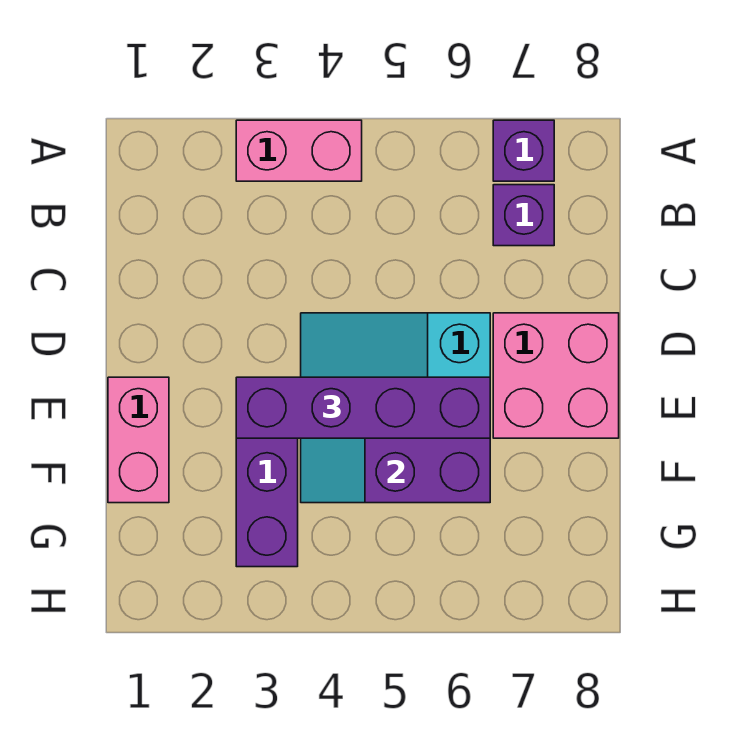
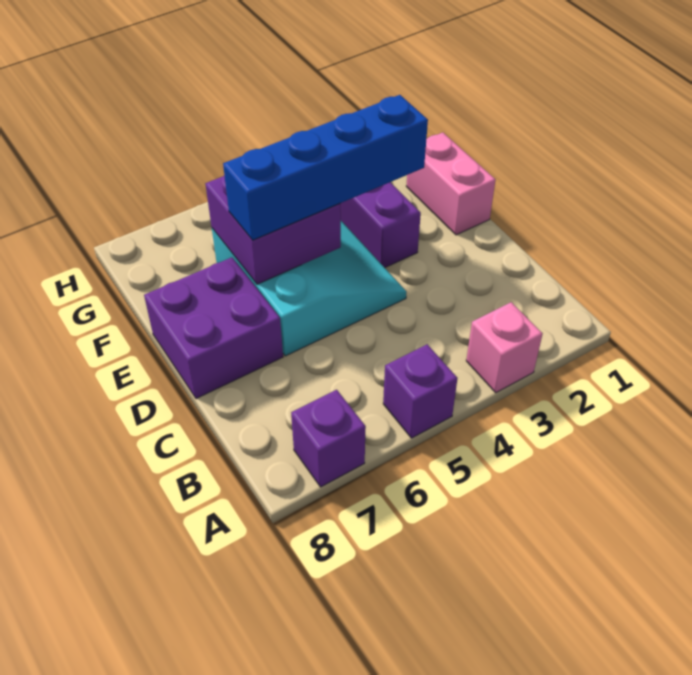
pink brick A3:A4 level 1 -> pink brick A3 level 1
purple brick B7 level 1 -> purple brick A5 level 1
pink brick D7:E8 level 1 -> purple brick D7:E8 level 1
purple brick E3:E6 level 3 -> blue brick E3:E6 level 3

